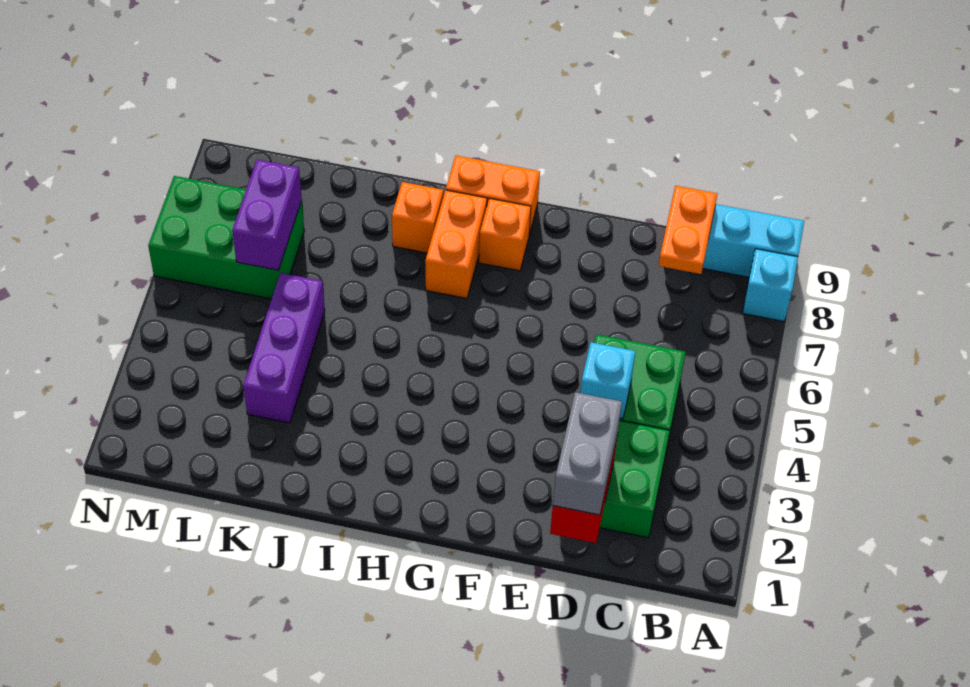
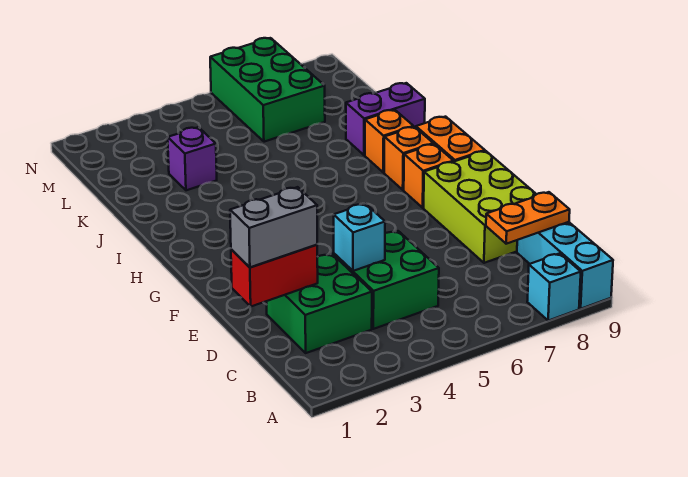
none -> lime brick D8:F9 level 1
orange brick H7:H8 level 1 -> orange brick H8 level 1
purple brick K3:K5 level 1 -> purple brick K3 level 1
purple brick L6:L7 level 2 -> purple brick J8:J9 level 1

